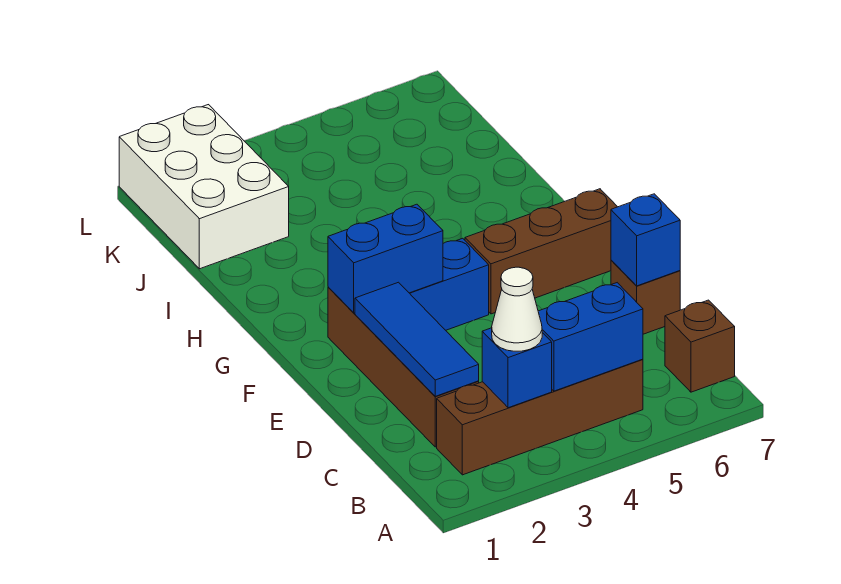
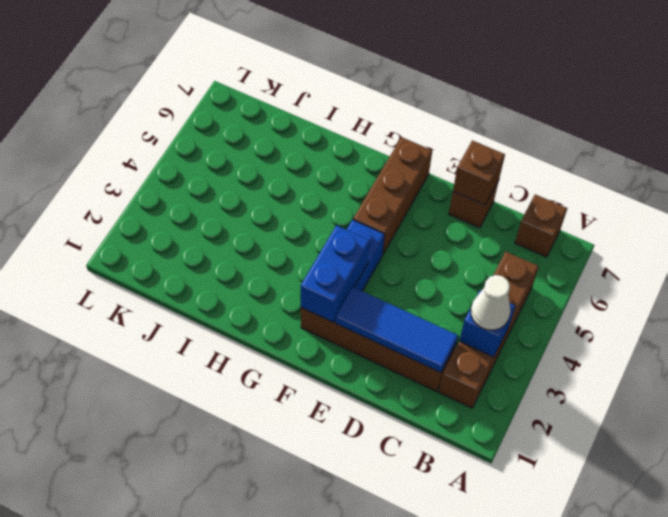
blue brick B4:B5 level 2 -> none
blue brick D7 level 2 -> brown brick D7 level 2
white brick J1:L2 level 1 -> none

